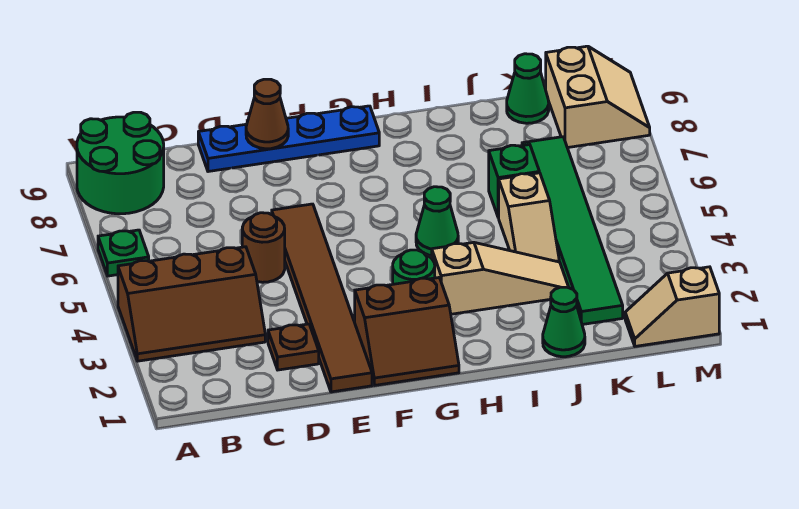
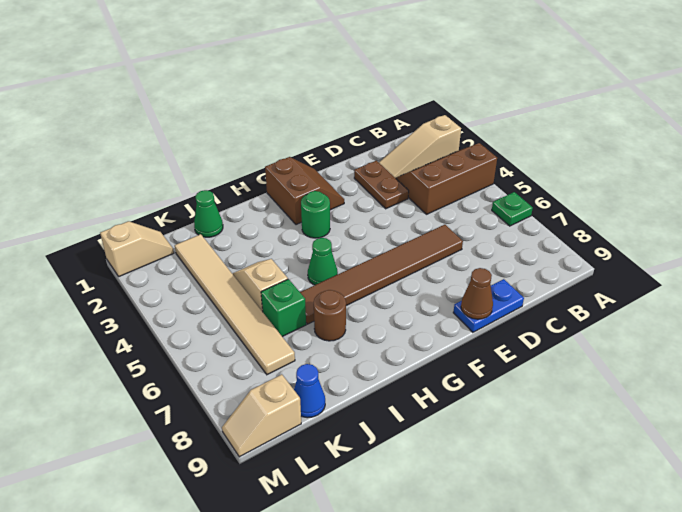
green round brick A8:B9 level 1 -> none
brown plate D2 level 1 -> brown plate D2:D3 level 1
brown round brick D5 level 1 -> brown round brick I7 level 1
blue plate D9:G9 level 1 -> blue plate D9:E9 level 1
brown tile E1:E6 level 1 -> brown tile D6:I6 level 1
brown slope F1:G2 level 1 top 2 -> brown slope F1:G2 level 1 top G
tan slope H3:J3 level 1 top H -> tan slope A2:C2 level 1 top A
green tile K2:K7 level 1 -> tan tile K2:K7 level 1
green cone K9 level 1 -> blue cone K9 level 1
tan slope L8:M9 level 1 top L -> tan slope L9:M9 level 1 top L

